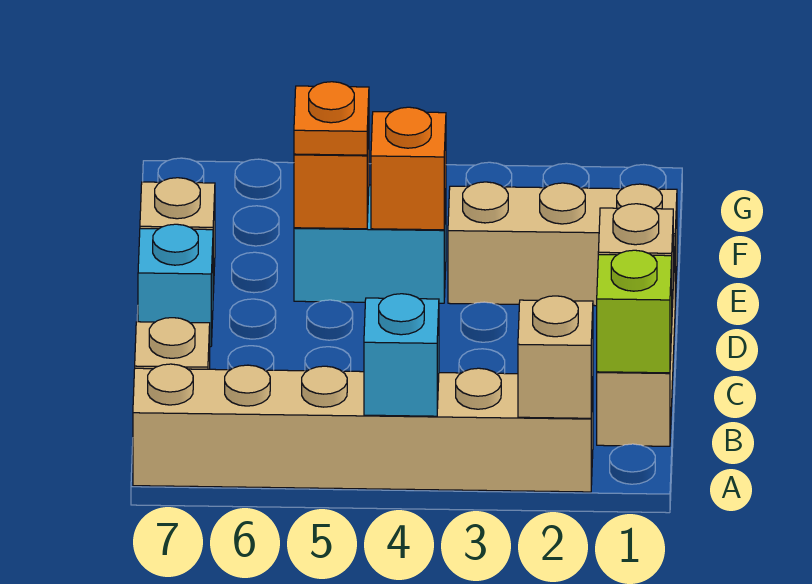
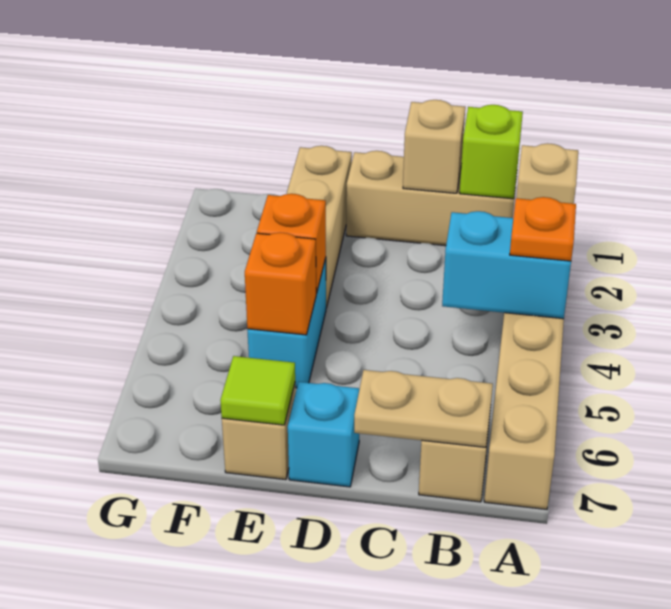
cyan brick A4 level 2 -> cyan brick A4:B4 level 2
none -> tan plate B7:C7 level 2
orange plate E5 level 3 -> orange plate A4 level 3
none -> lime tile E7 level 2

